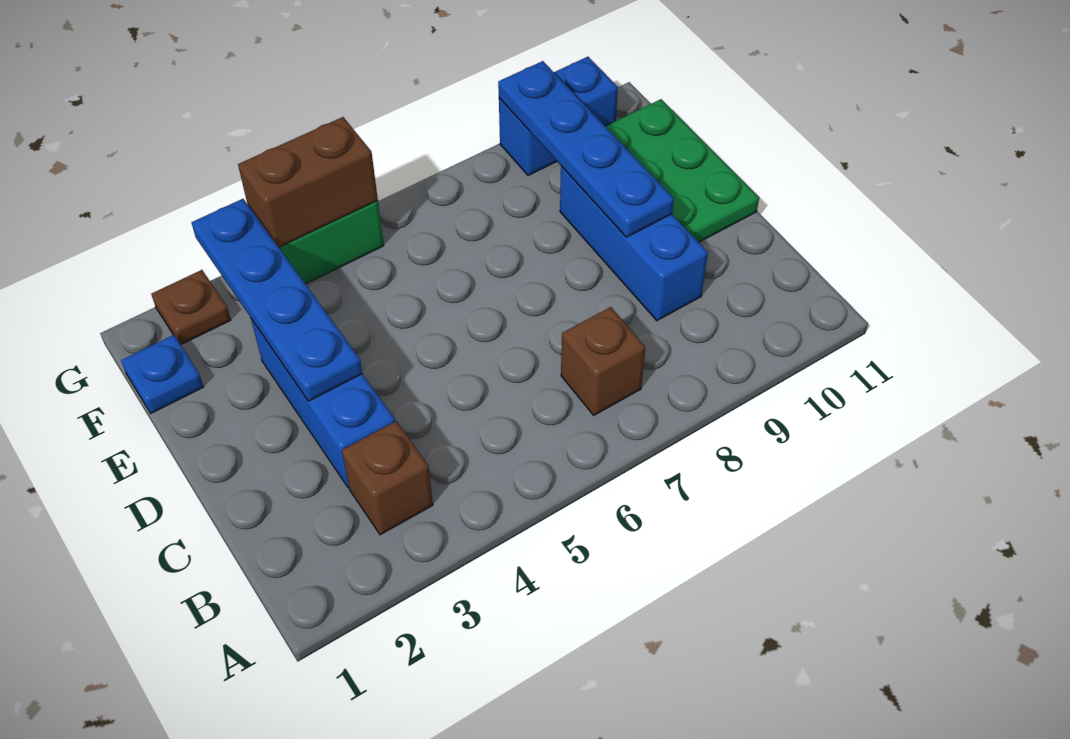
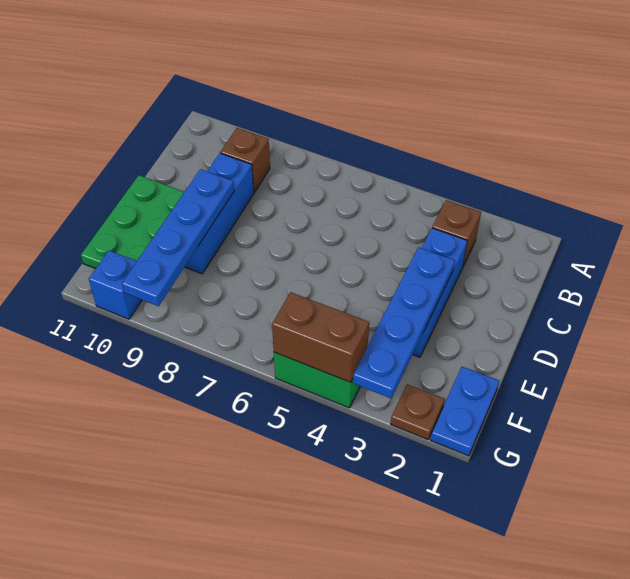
brown brick B7 level 1 -> brown brick B9 level 1
blue plate F1 level 1 -> blue plate F1:G1 level 1
blue brick G9:G10 level 1 -> blue brick G10 level 1

